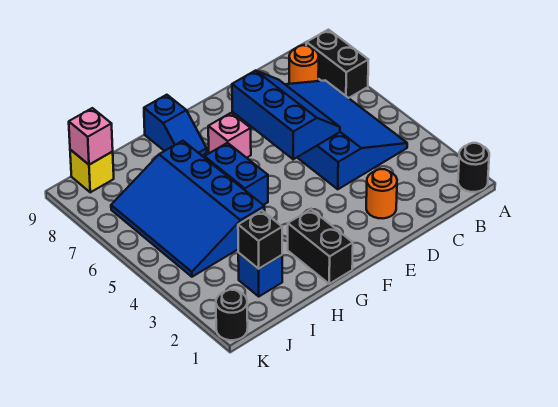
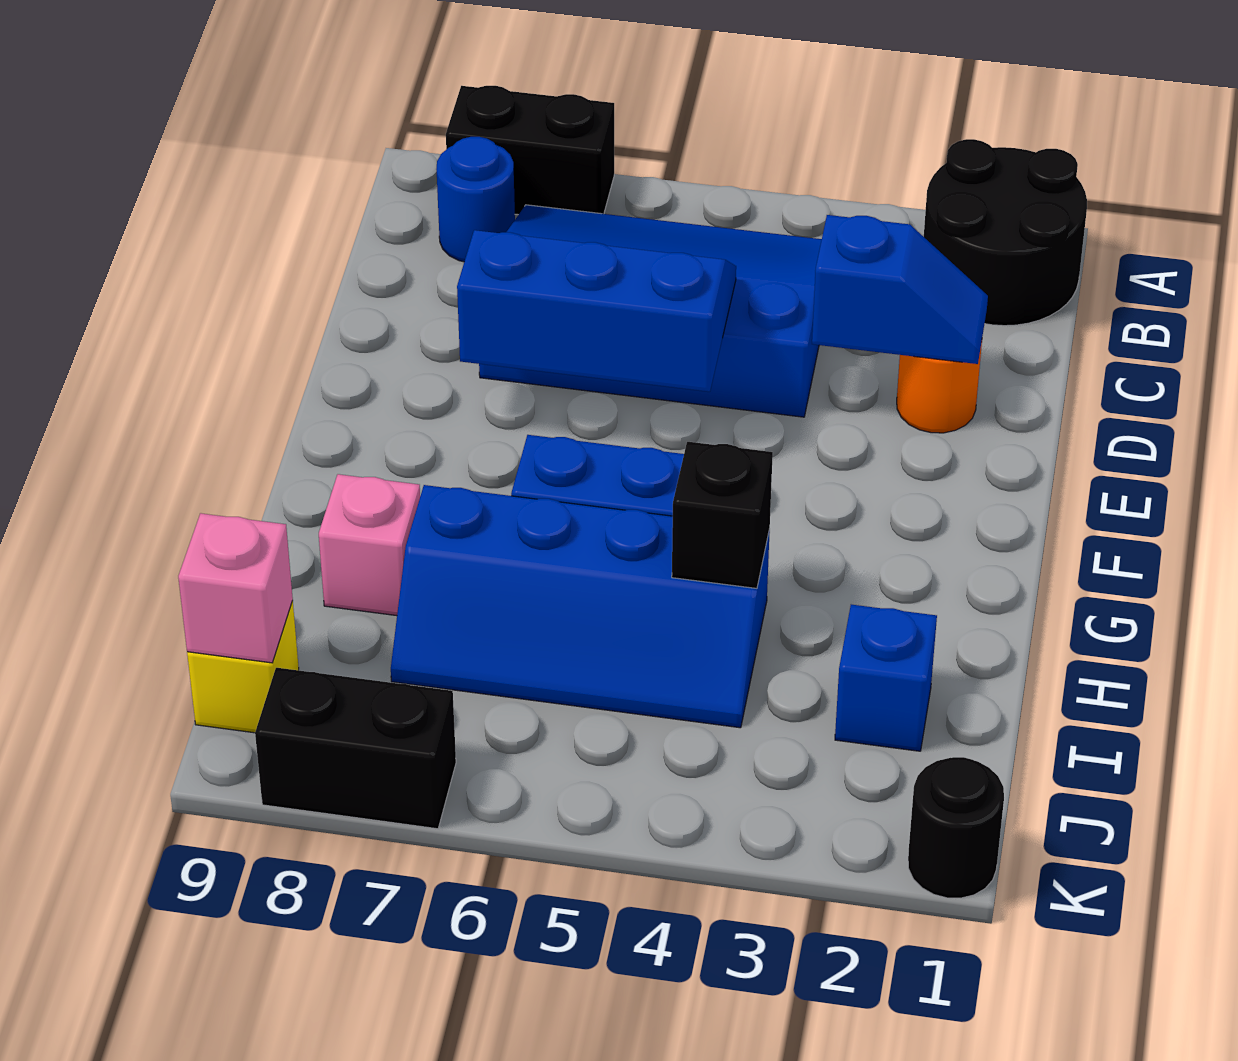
black round brick A1 level 1 -> black round brick A1:B2 level 1
orange round brick B8 level 1 -> blue round brick B8 level 1
pink brick F7 level 1 -> pink brick H8 level 1
black brick G1:G2 level 1 -> black brick K7:K8 level 1
blue slope G8:G9 level 1 top 9 -> blue slope D2:D3 level 2 top 3
blue slope H4:J7 level 1 top H -> blue slope H4:I7 level 1 top H
black brick I2 level 2 -> black brick H4 level 2

